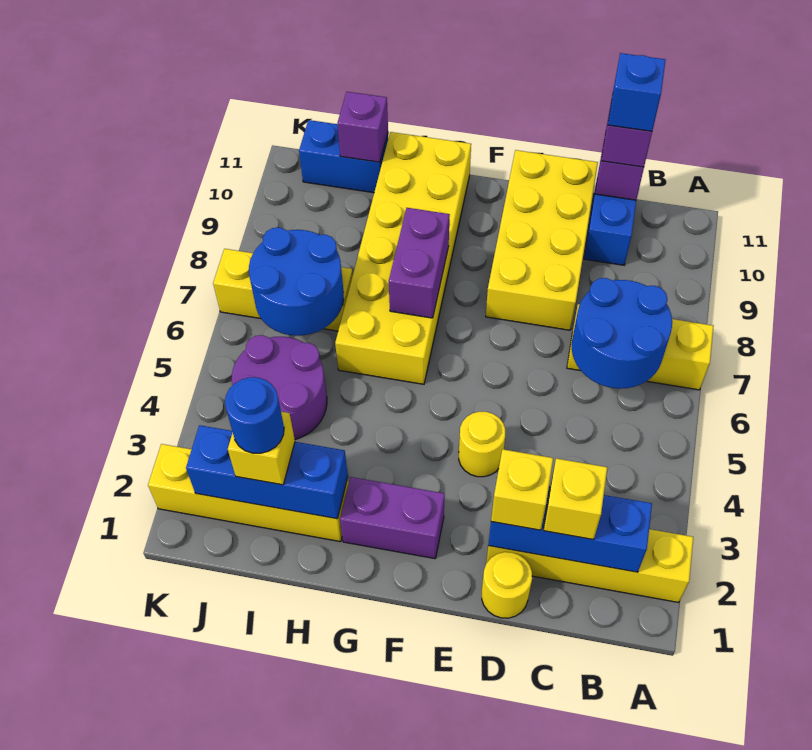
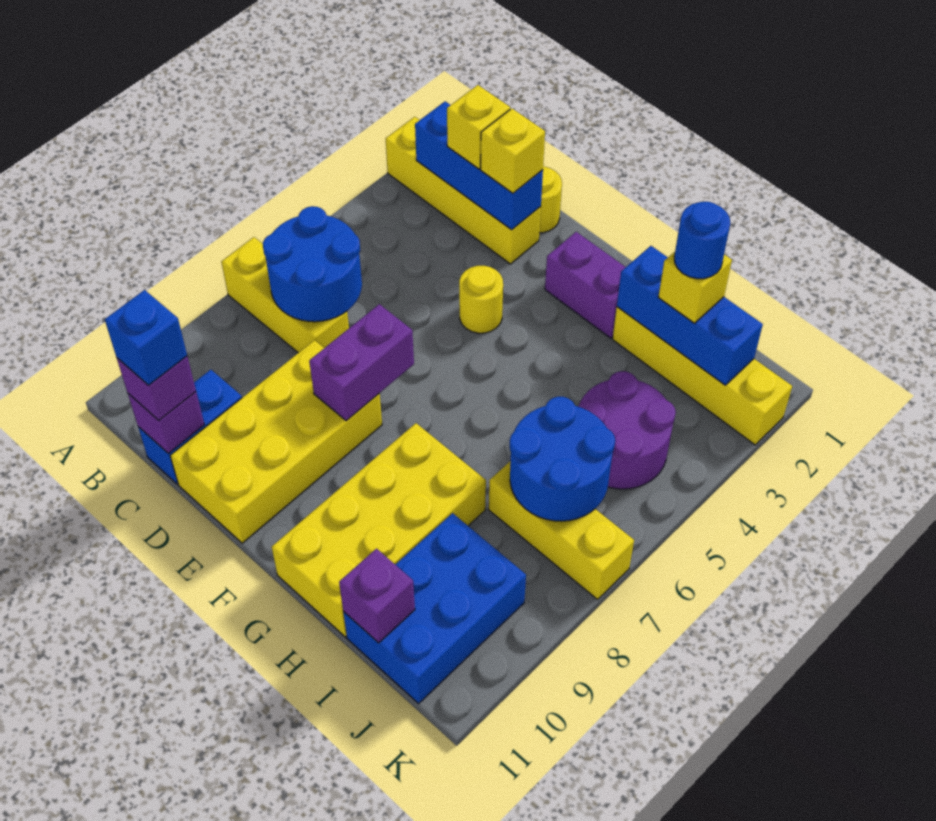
yellow brick G6:H11 level 1 -> yellow brick G8:H11 level 1
purple brick G7:G8 level 2 -> purple brick E7:E8 level 2
blue brick I11:J11 level 1 -> blue brick I9:J11 level 1

